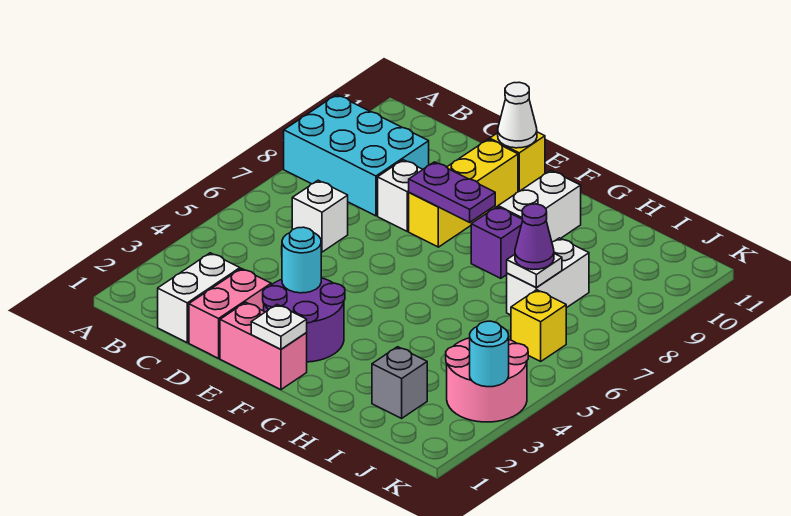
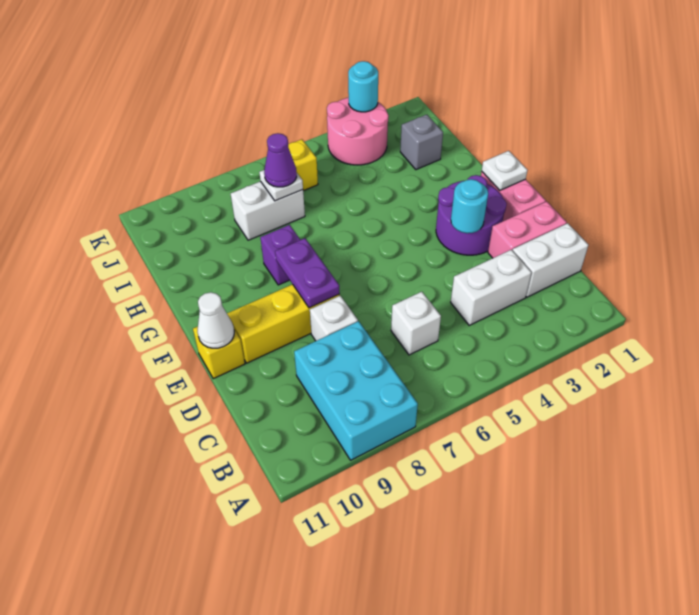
white brick G9:G10 level 1 -> white brick C3:C4 level 1

